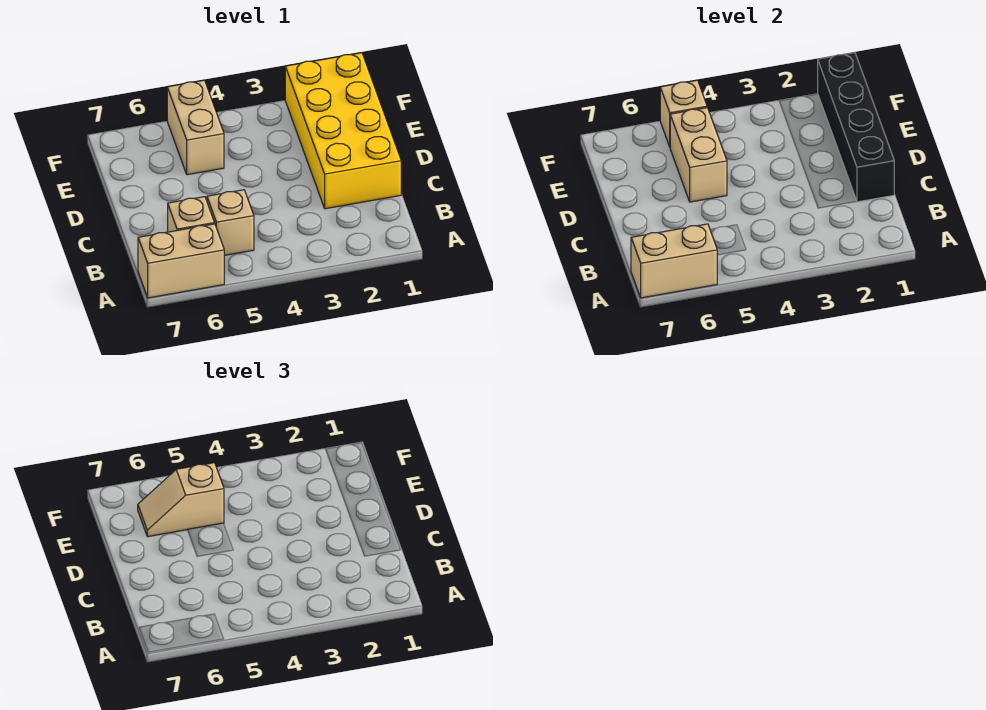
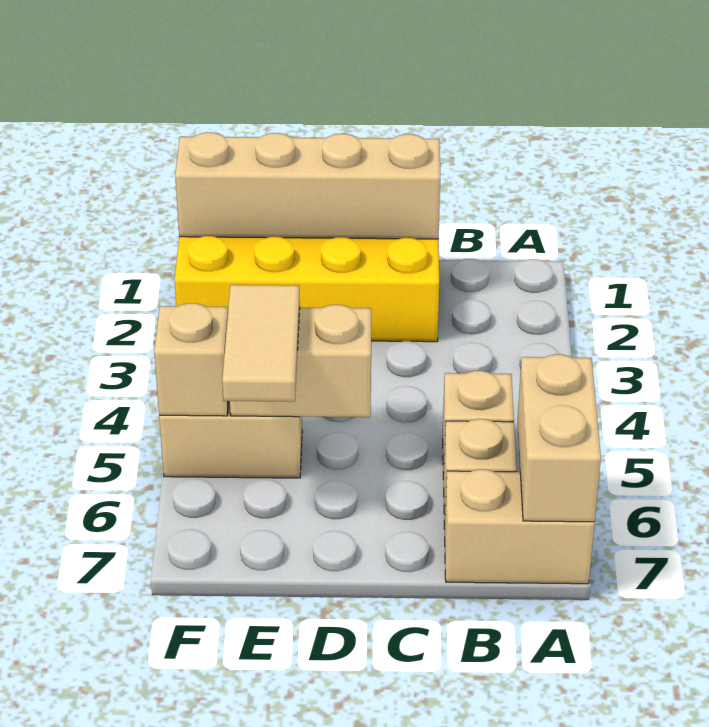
tan brick A6:A7 level 1 -> tan brick A7:B7 level 1
black brick C1:F1 level 2 -> tan brick C1:F1 level 2
tan slope E5:E6 level 3 top 5 -> tan tile E5:E6 level 3

